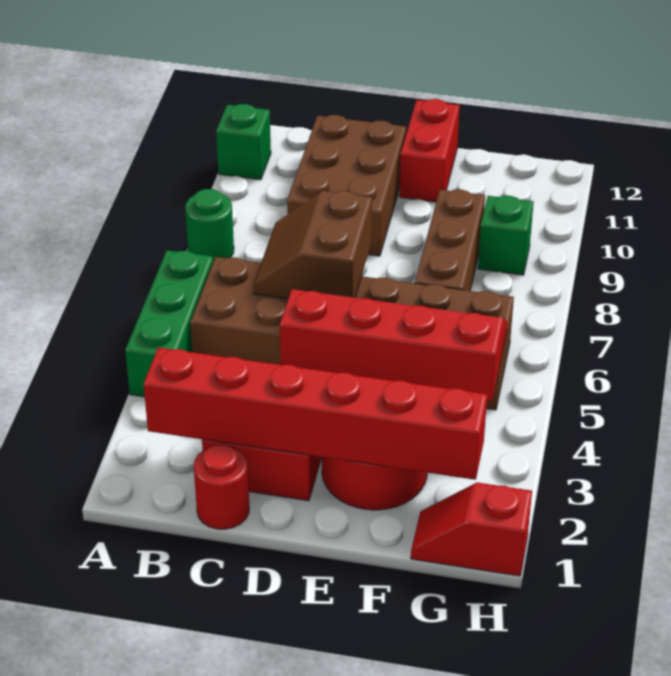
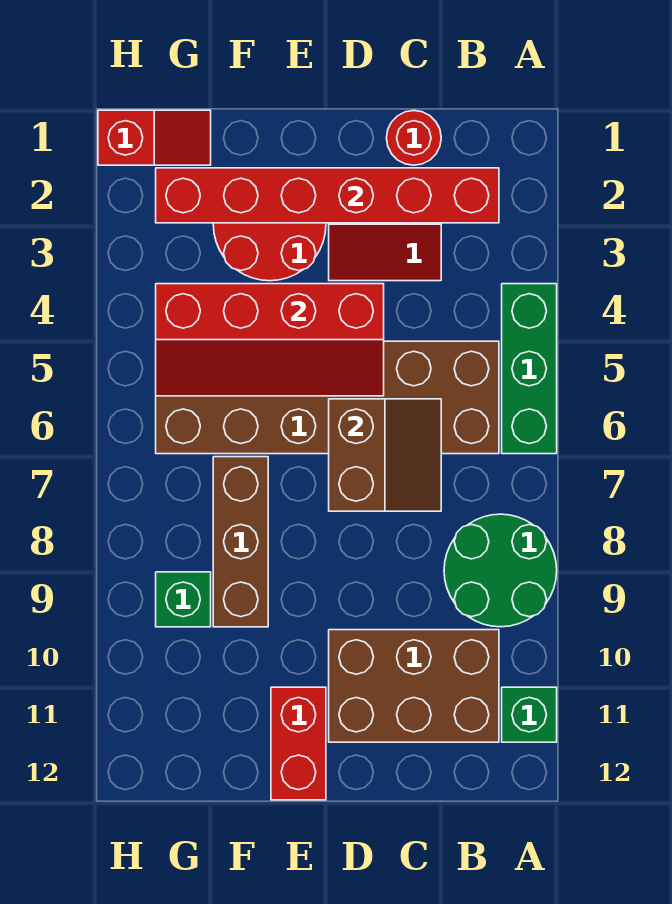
green round brick A8 level 1 -> green round brick A8:B9 level 1
brown brick C9:D11 level 1 -> brown brick B10:D11 level 1

